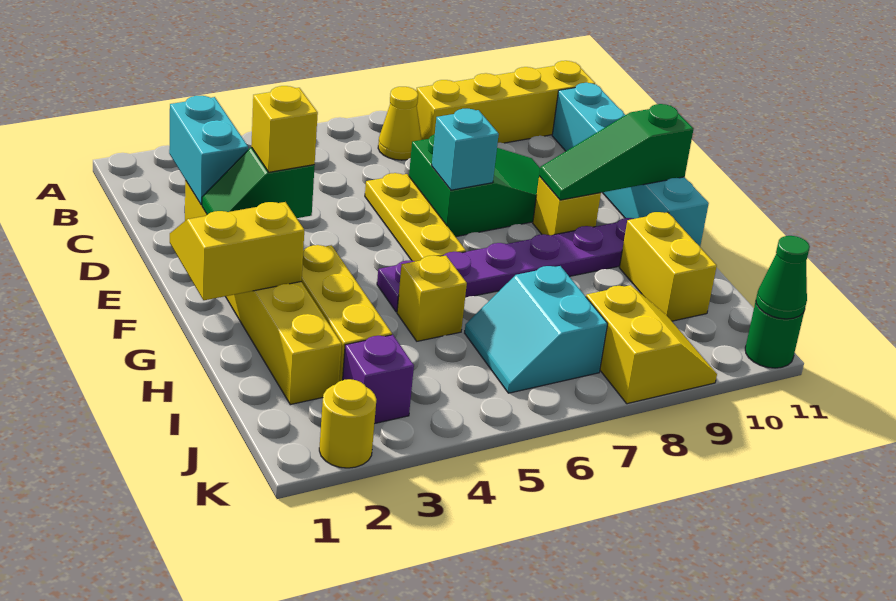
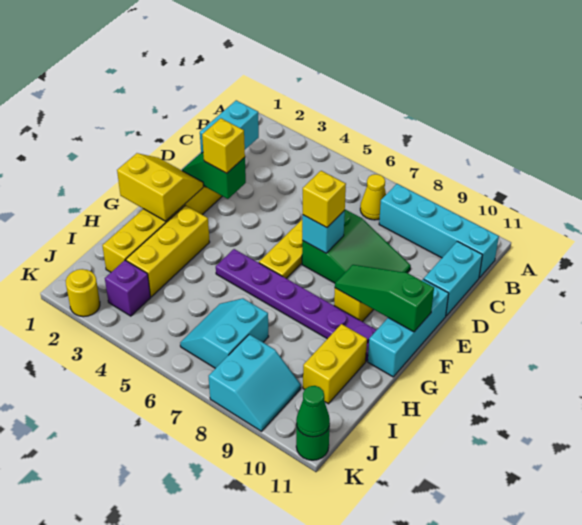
yellow brick B8:B11 level 1 -> cyan brick B8:B11 level 1
yellow brick H5 level 1 -> yellow brick E7 level 3
yellow slope J8:K9 level 1 top 8 -> cyan slope J8:K9 level 1 top 8

